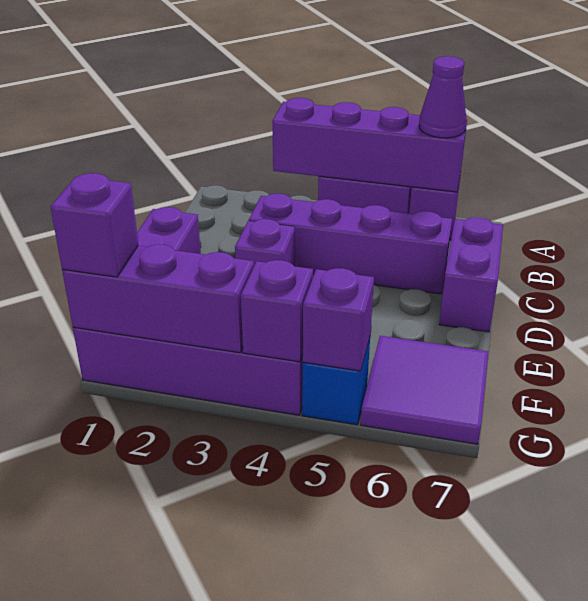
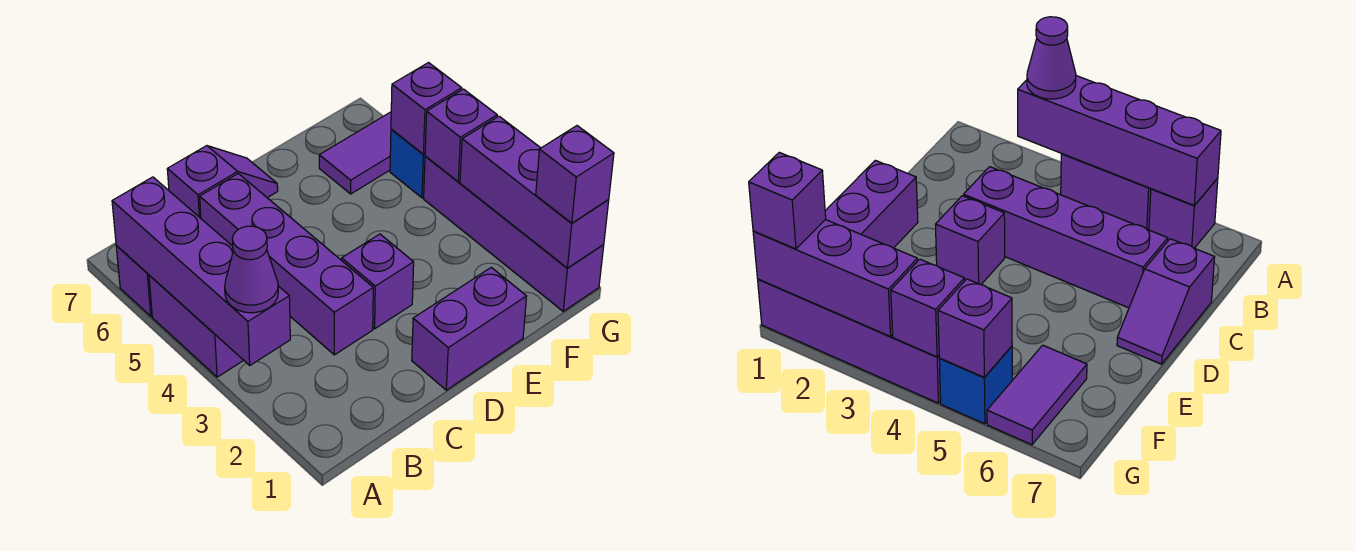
purple cone A6 level 3 -> purple cone A3 level 3
purple brick C7:D7 level 1 -> purple slope C7:D7 level 1 top C
purple tile F6:G7 level 1 -> purple tile F6:G6 level 1

